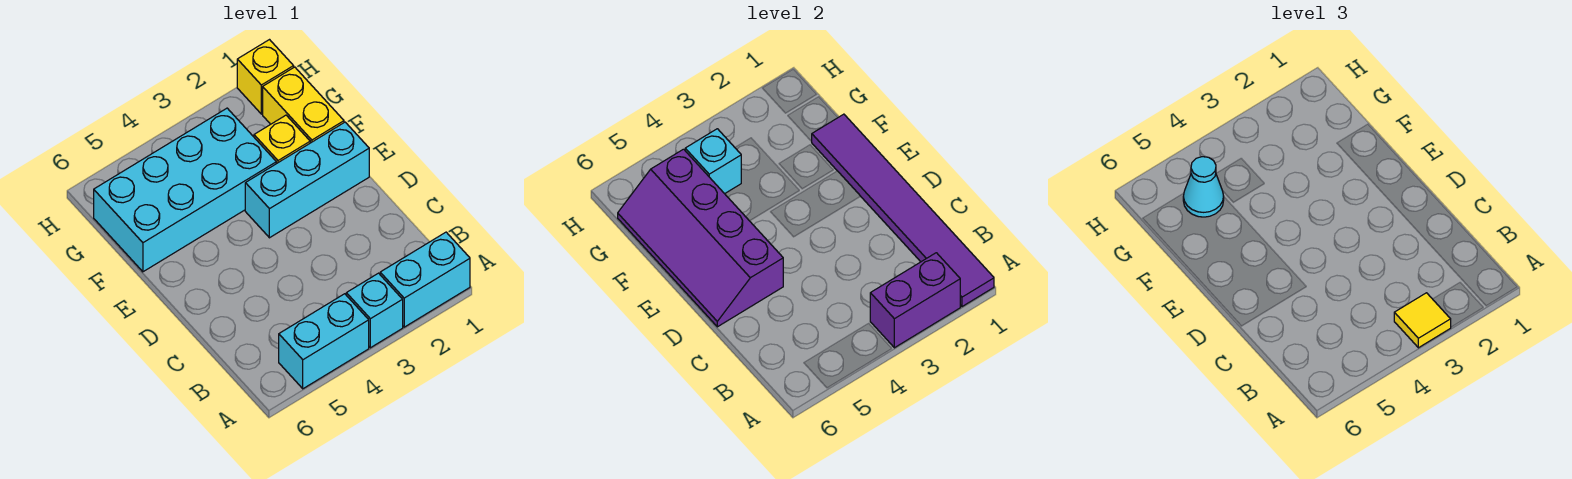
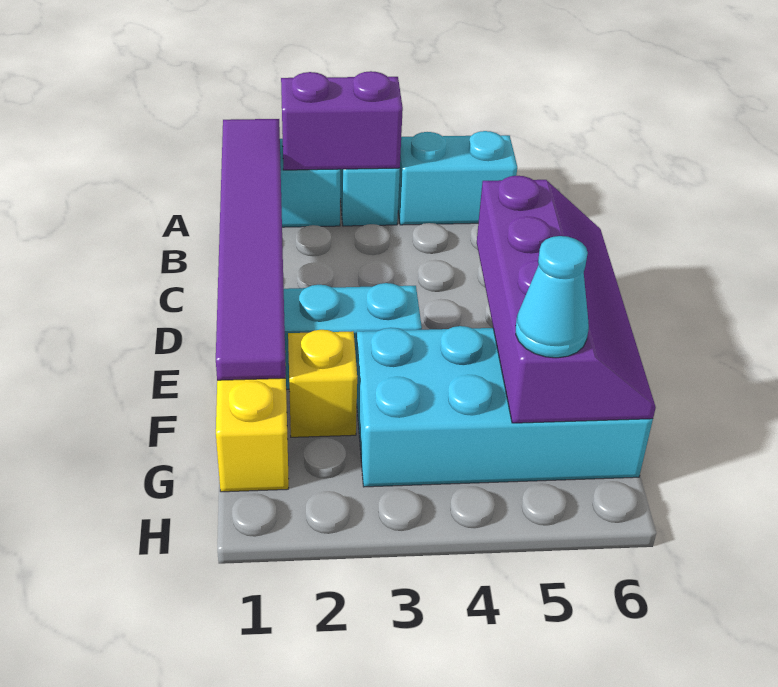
yellow tile A3 level 3 -> none
cyan brick G4 level 2 -> none
yellow brick H1 level 1 -> none

